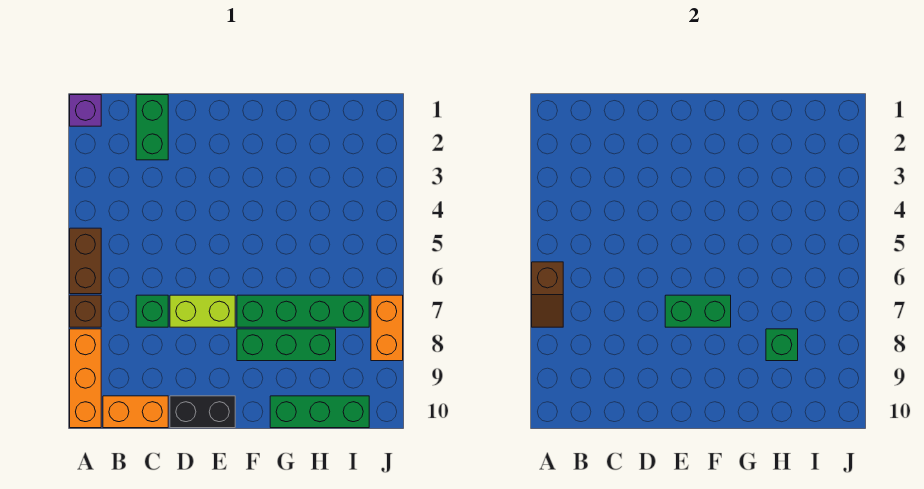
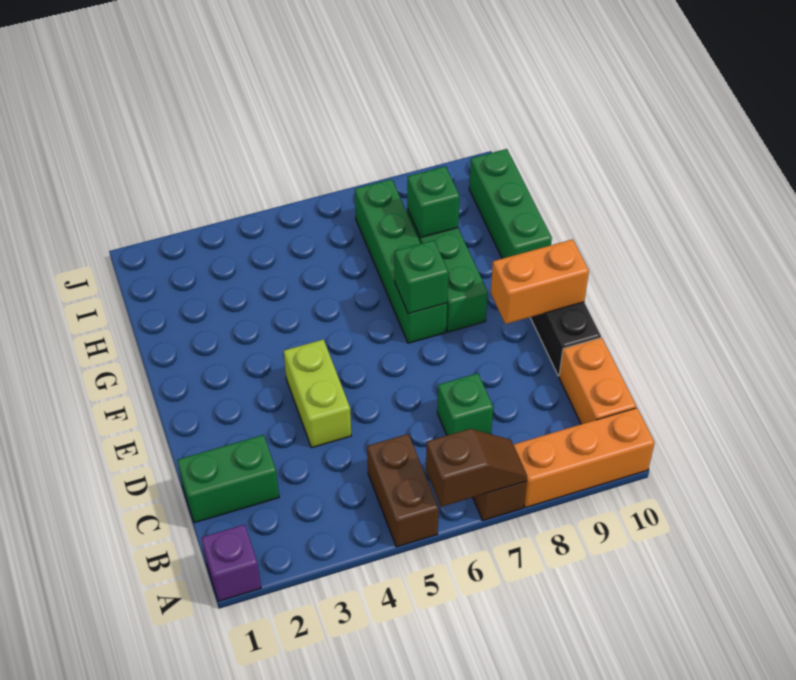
brown brick A5:A6 level 1 -> brown brick A5:B5 level 1
lime brick D7:E7 level 1 -> lime brick D4:E4 level 1
green brick E7:F7 level 2 -> green brick F7 level 2
orange brick J7:J8 level 1 -> orange brick E9:E10 level 2

